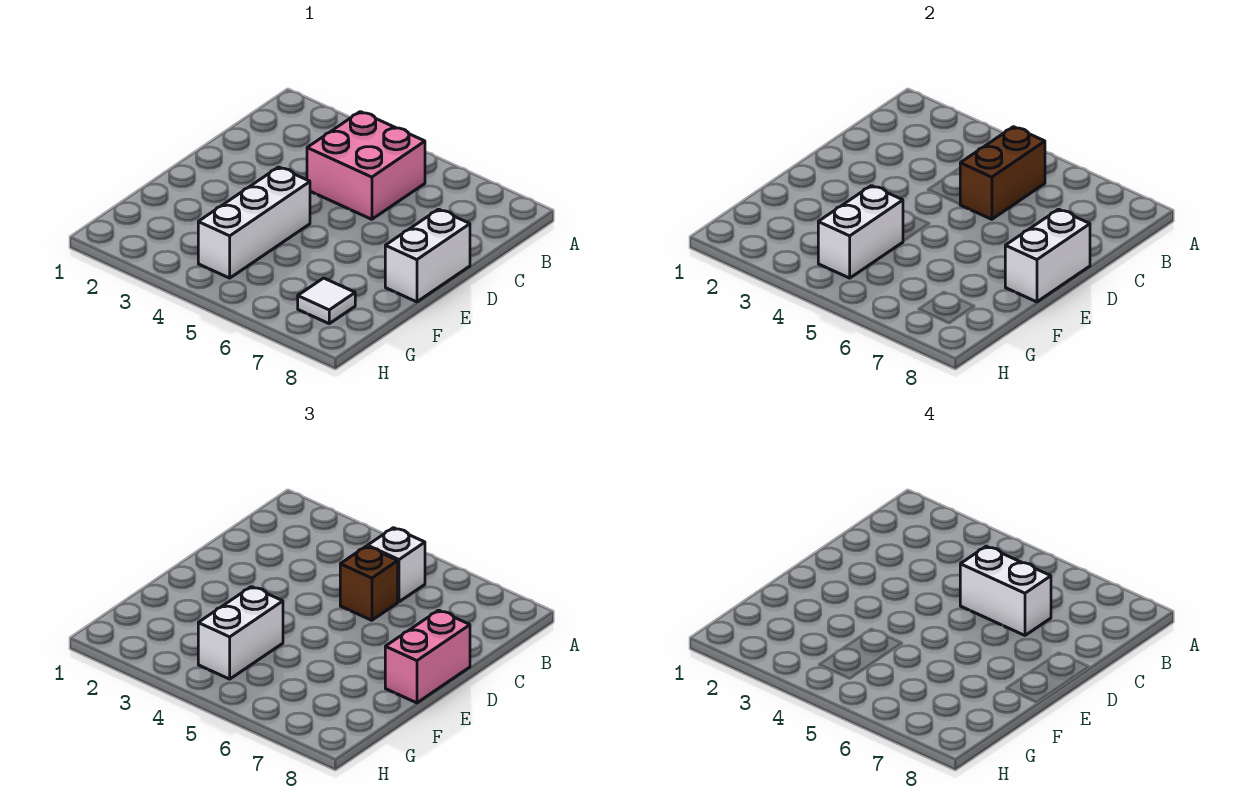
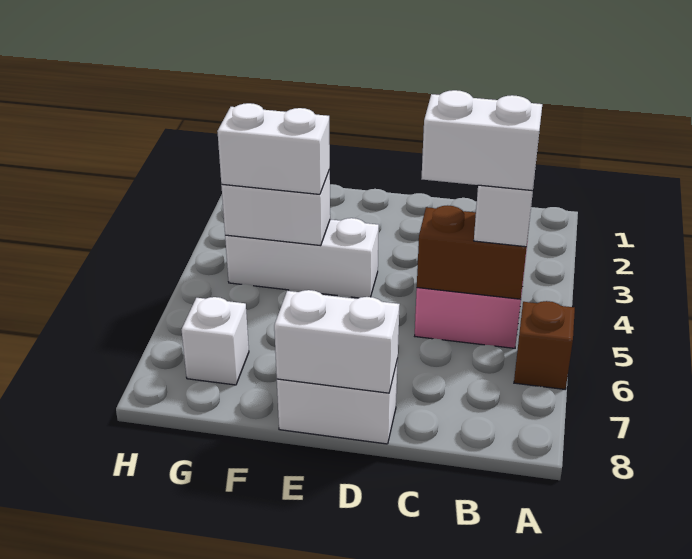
brown brick C5 level 3 -> brown brick A6 level 1
white brick C5:C6 level 4 -> white brick B5:C5 level 4
pink brick D8:E8 level 3 -> none
white tile G7 level 1 -> white brick G7 level 1

